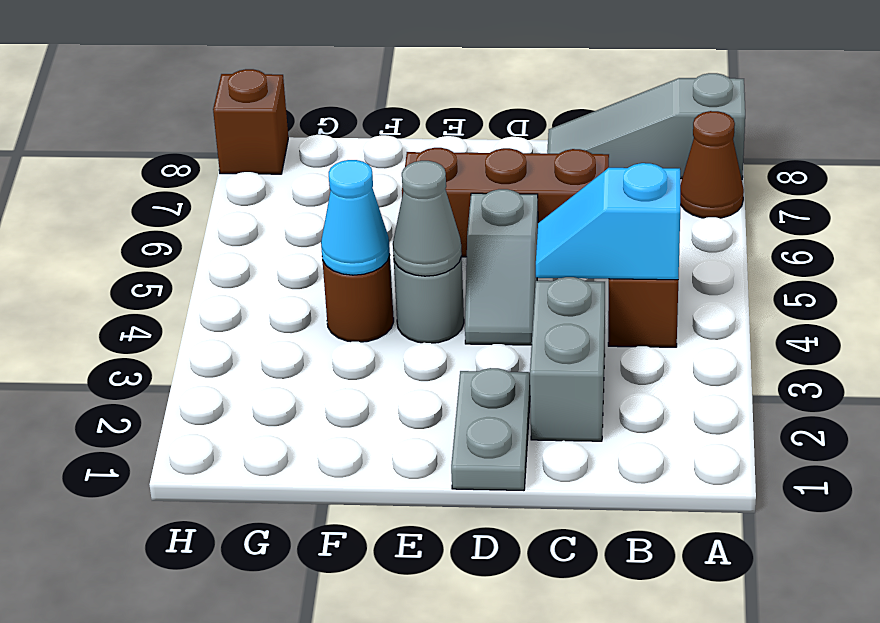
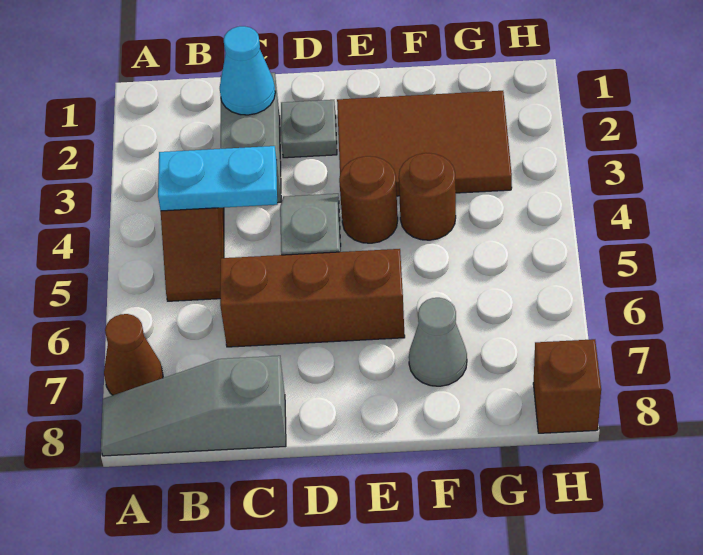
grey slope A8:C8 level 1 top A -> grey slope A8:C8 level 1 top C
cyan slope B4:C4 level 2 top B -> cyan plate B4:C4 level 2
grey plate D1:D2 level 1 -> grey plate D2 level 1
none -> brown tile E2:G3 level 1
grey round brick E4 level 1 -> brown round brick E4 level 1
grey cone E4 level 2 -> grey cone F7 level 1
cyan cone F4 level 2 -> cyan cone C2 level 2

